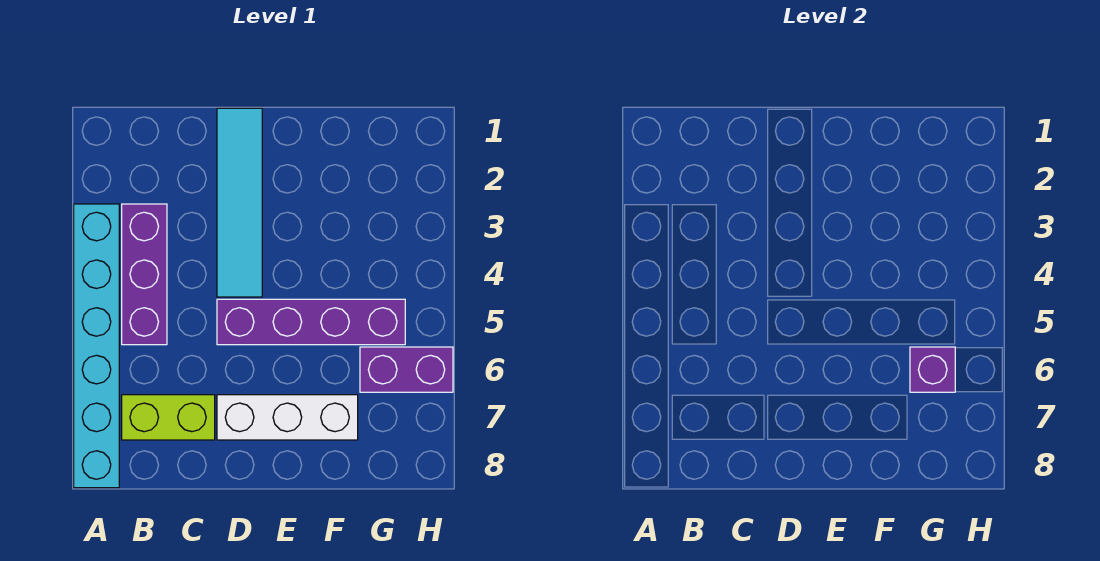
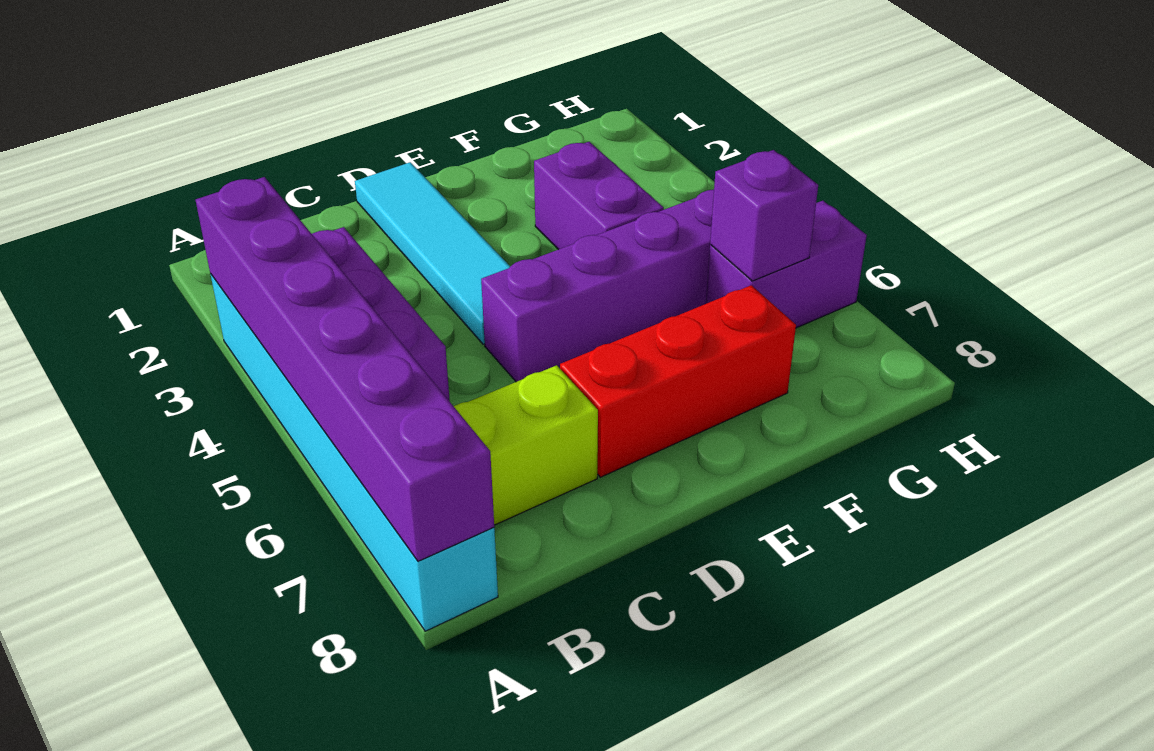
none -> purple brick A3:A8 level 2
white brick D7:F7 level 1 -> red brick D7:F7 level 1
none -> purple brick F3:F4 level 1

